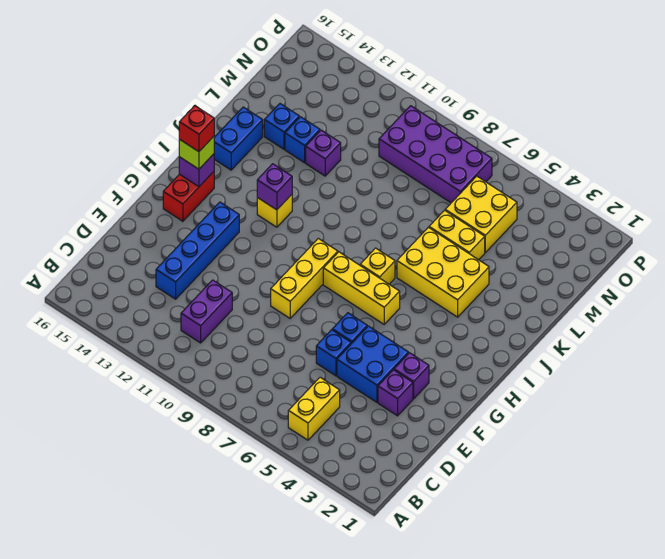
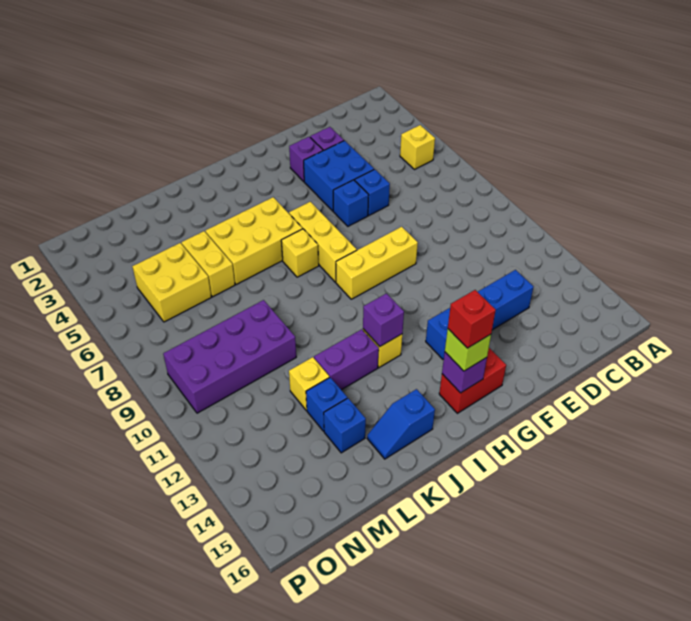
yellow brick B5:C5 level 1 -> yellow brick B5 level 1
purple brick C11:D11 level 1 -> purple brick J12:K12 level 1
yellow brick J4:K6 level 1 -> yellow brick I5:K6 level 1
blue brick J15:K15 level 1 -> blue slope J15:K15 level 1 top J
purple brick L12 level 1 -> yellow brick L12 level 1
purple brick N7:O10 level 1 -> purple brick L9:O10 level 1

